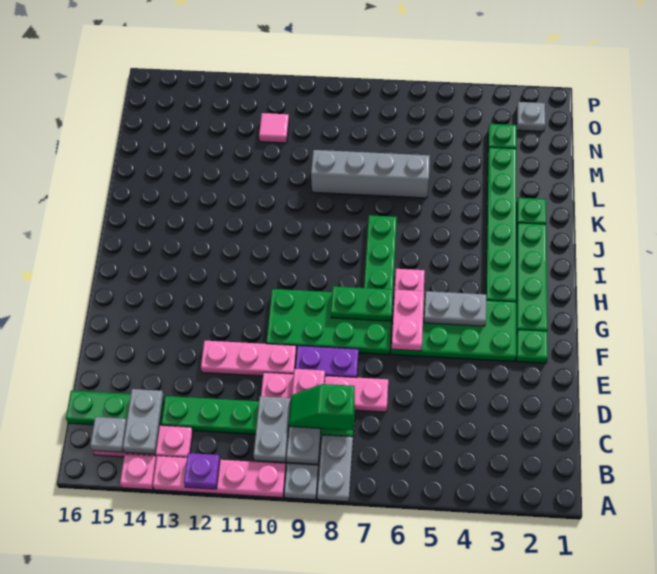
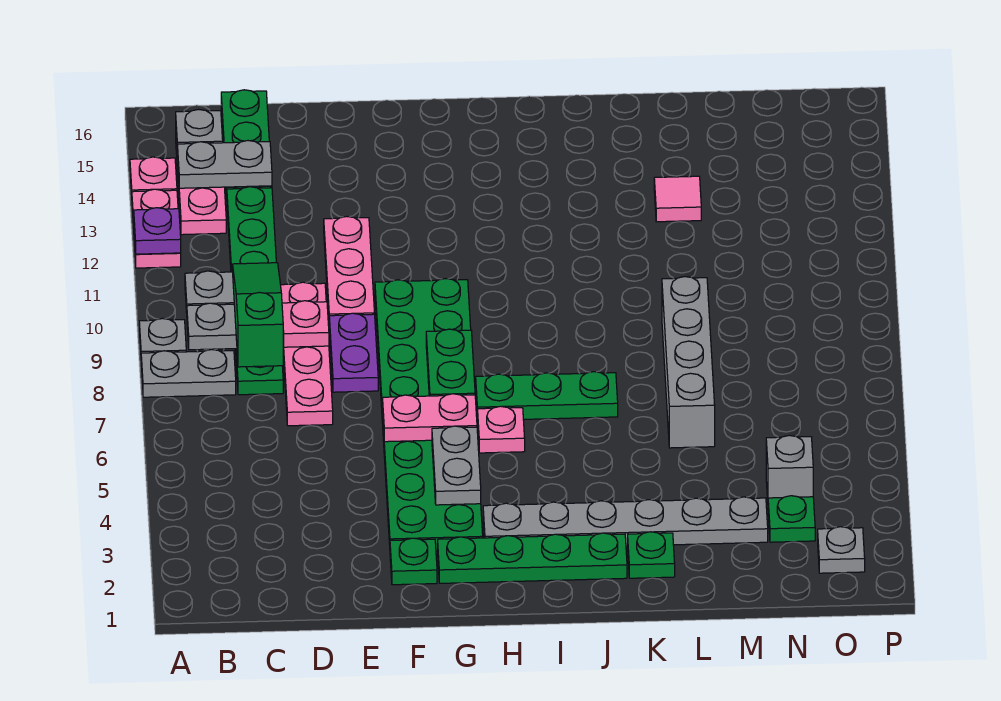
pink plate A10:A13 level 1 -> pink plate A12:A13 level 1
green slope C8:C9 level 3 top 8 -> green slope C8:C10 level 3 top 8
green plate H3:M3 level 1 -> grey plate H3:M3 level 1
none -> grey brick N4 level 1
pink tile N11 level 1 -> pink tile L13 level 1

